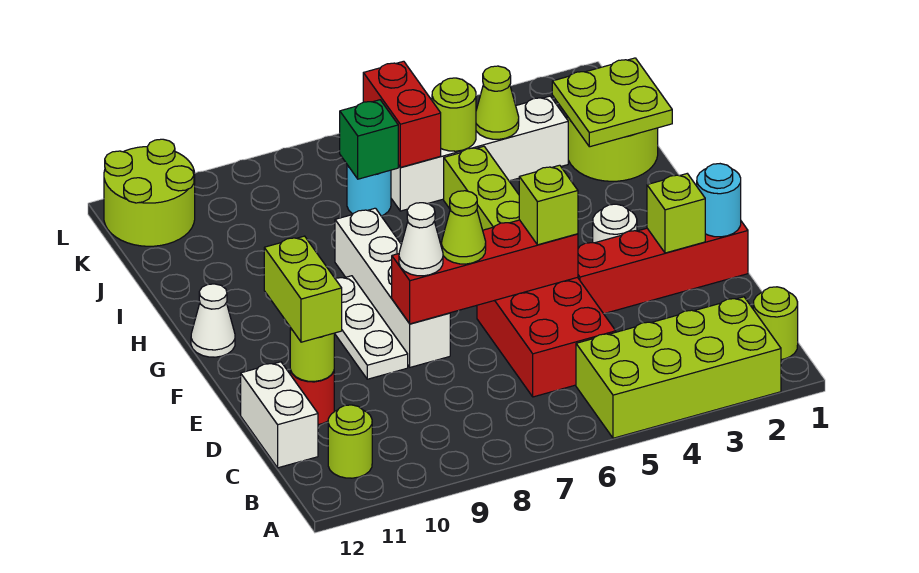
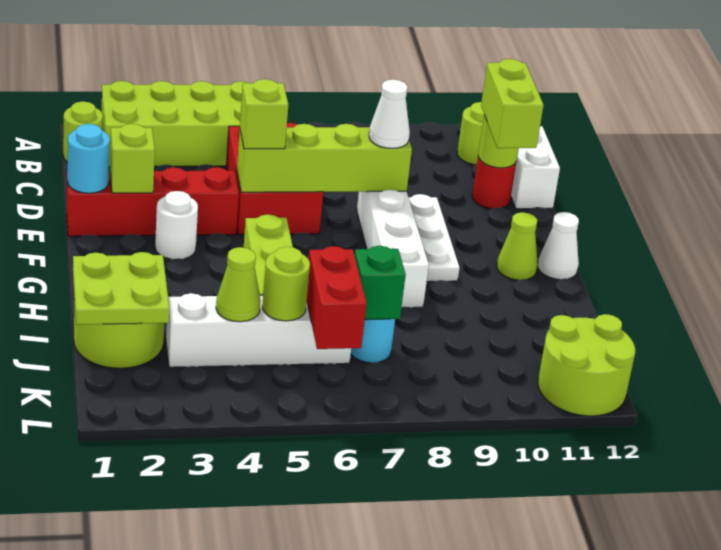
red brick E5:E8 level 2 -> lime brick E5:E8 level 2
lime cone E7 level 3 -> lime cone G11 level 1

